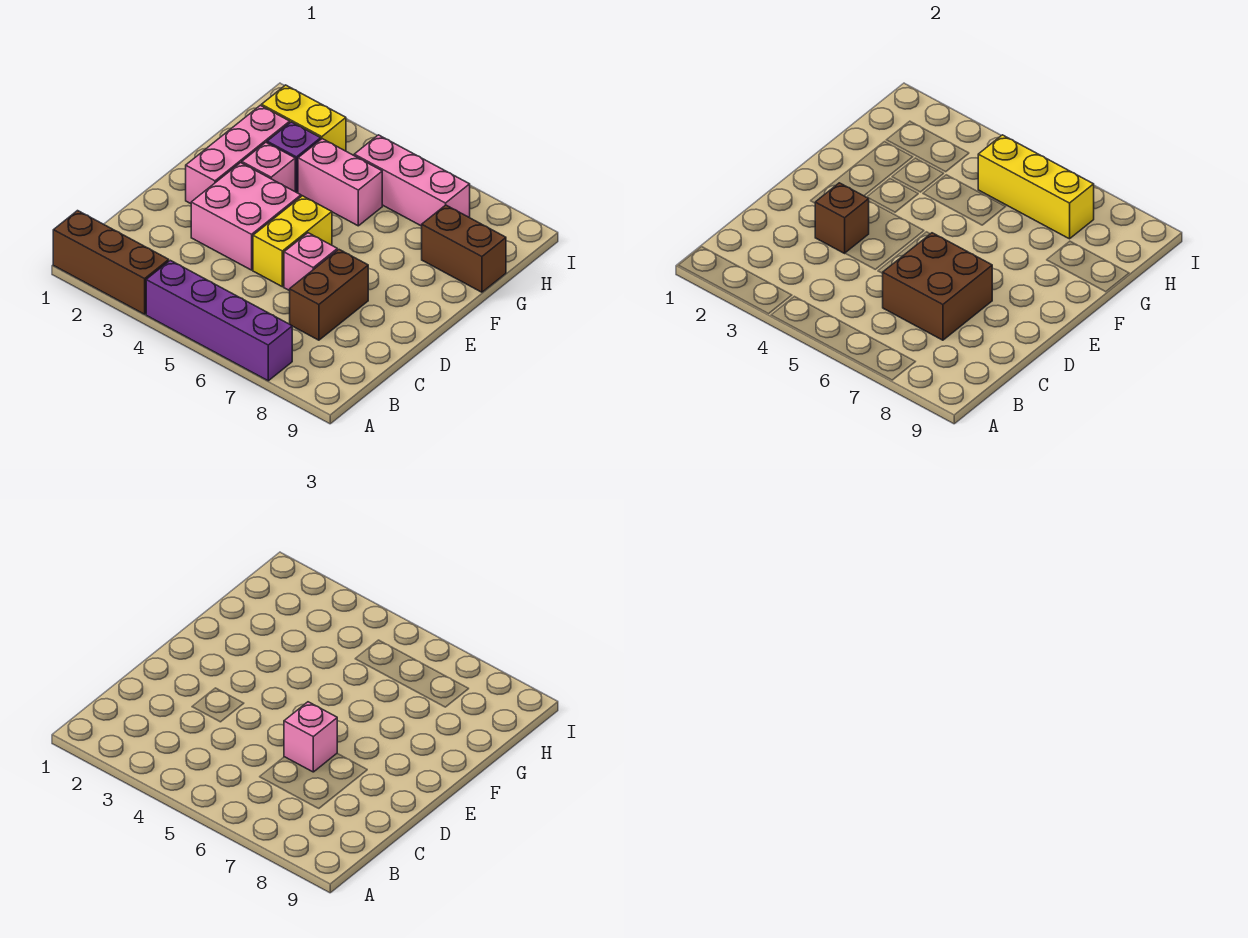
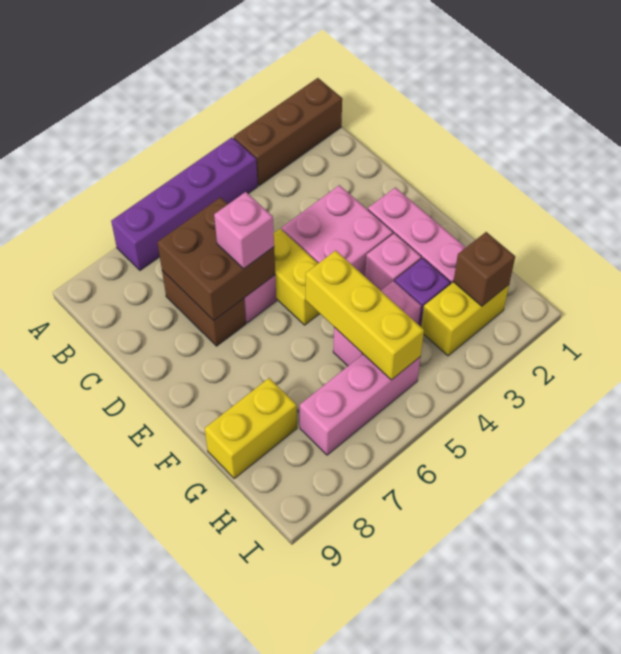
brown brick D3 level 2 -> brown brick H2 level 2
brown brick G8:G9 level 1 -> yellow brick G8:G9 level 1
yellow brick H5:H7 level 2 -> yellow brick F5:H5 level 2

